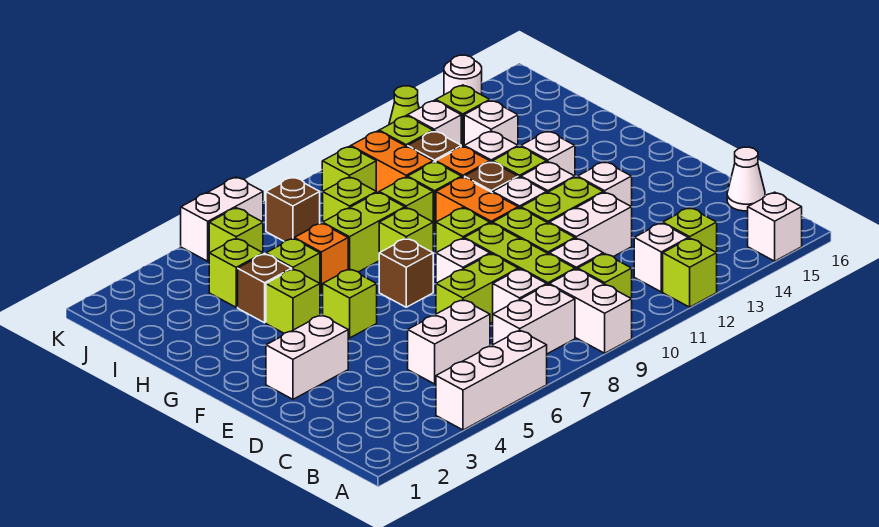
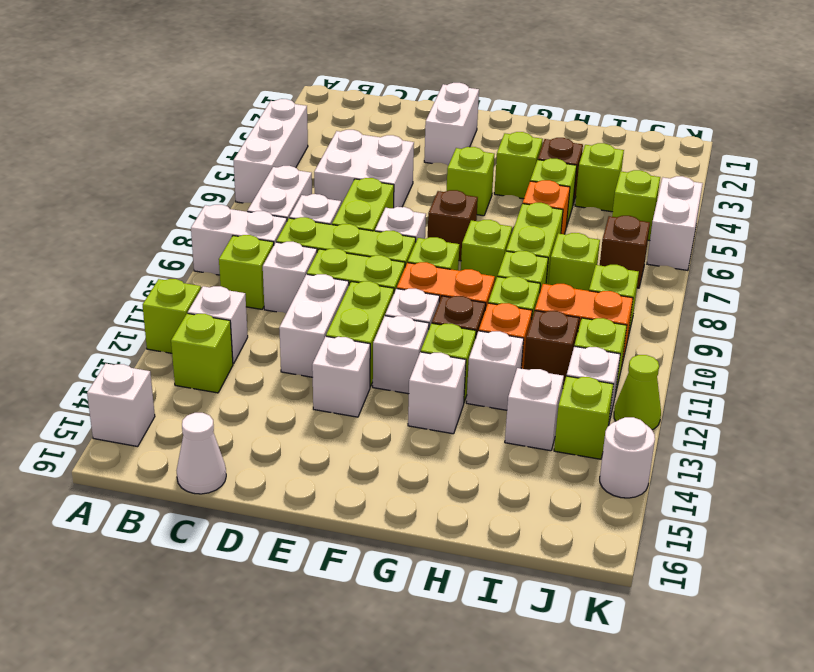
white brick C5:C6 level 1 -> white brick C5:D6 level 1

